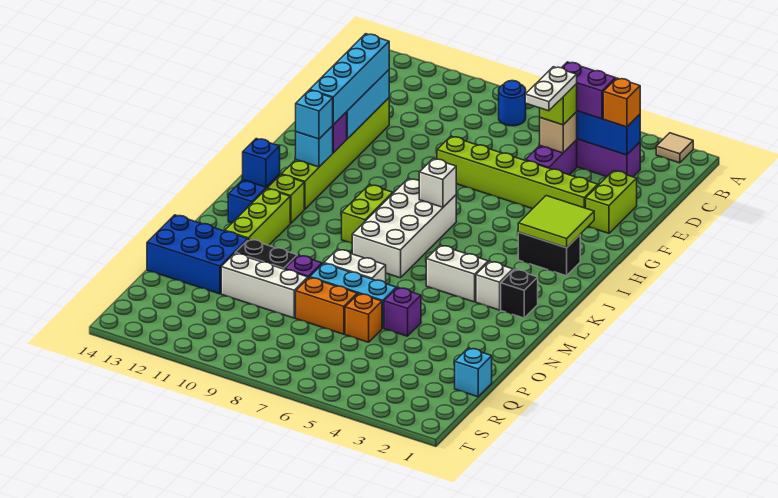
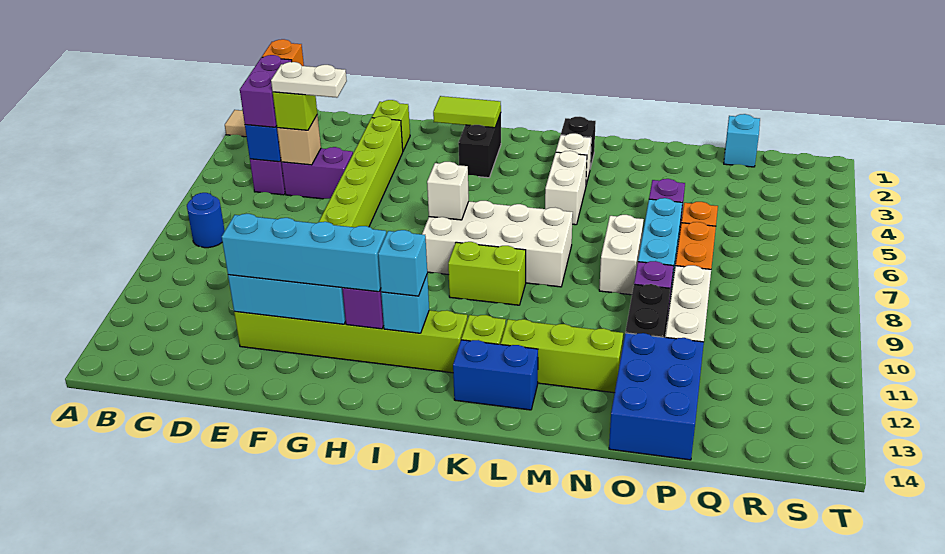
lime brick E2:F2 level 1 -> lime brick F2 level 1
lime tile H2:I3 level 2 -> lime tile H2:I2 level 2
blue brick K13 level 2 -> none

